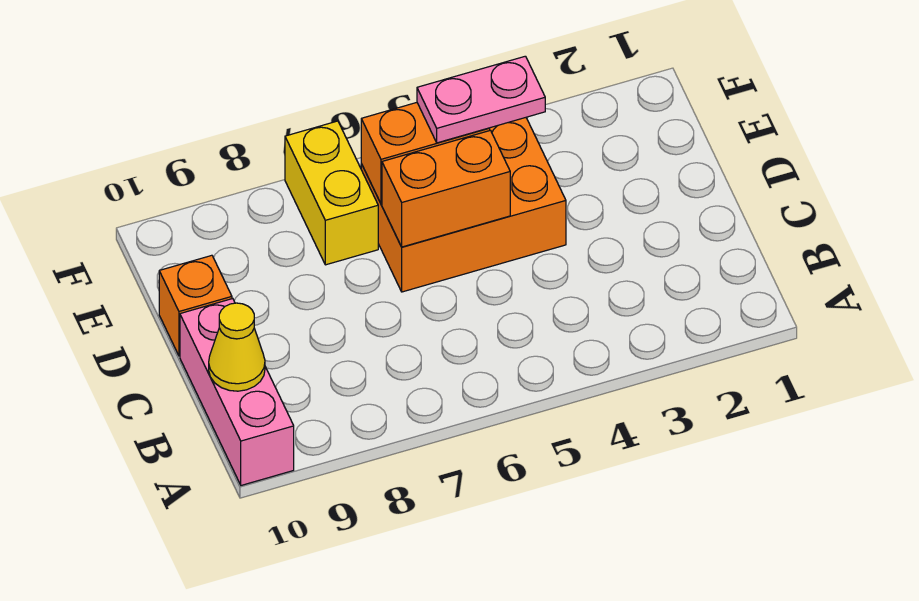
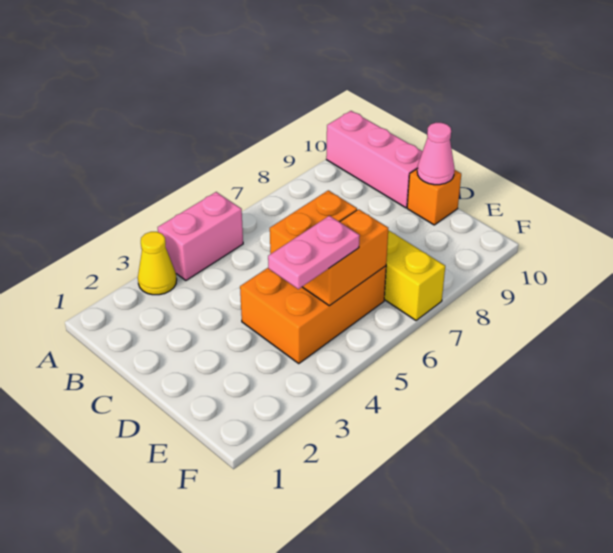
none -> pink brick A4:A5 level 1
yellow cone B10 level 2 -> yellow cone A3 level 1
none -> pink cone D10 level 2

